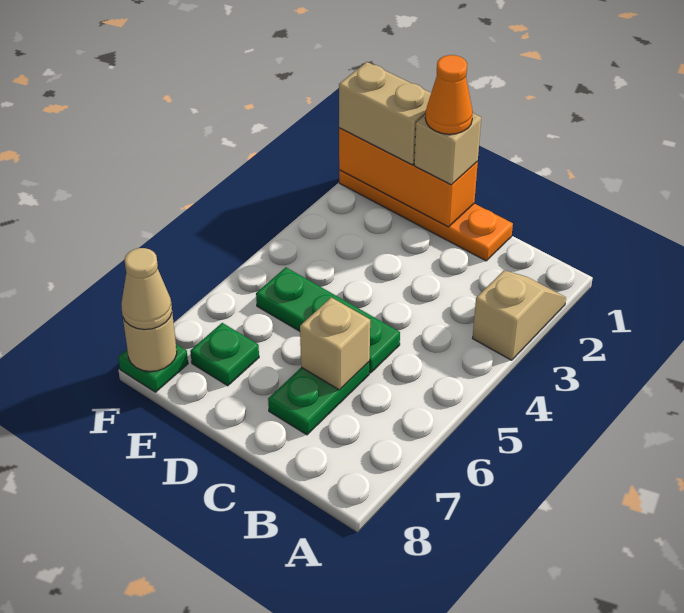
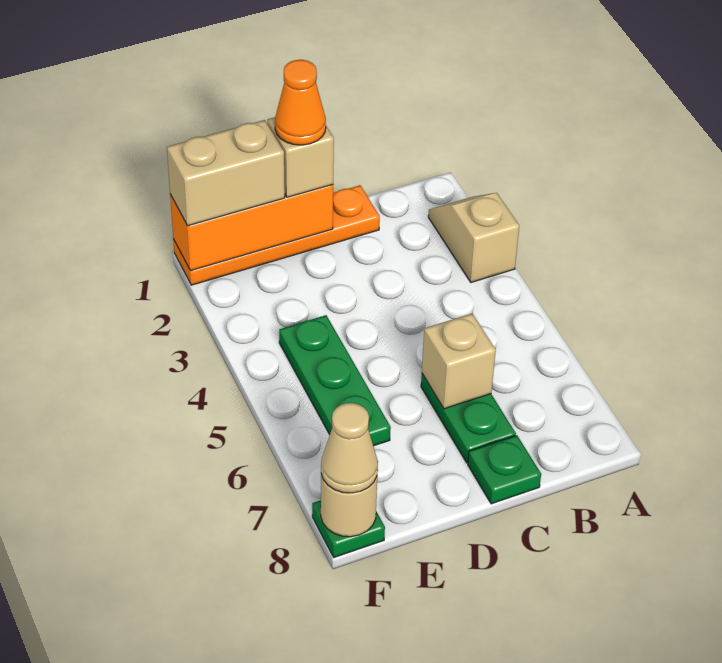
green plate C5:E5 level 1 -> green plate E4:E6 level 1
green plate E7 level 1 -> green plate C8 level 1

